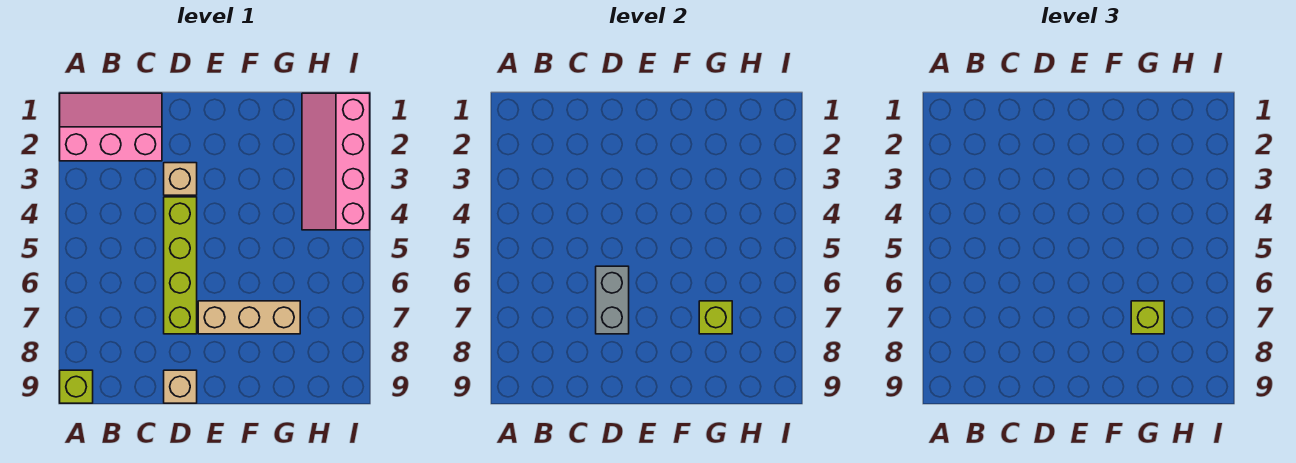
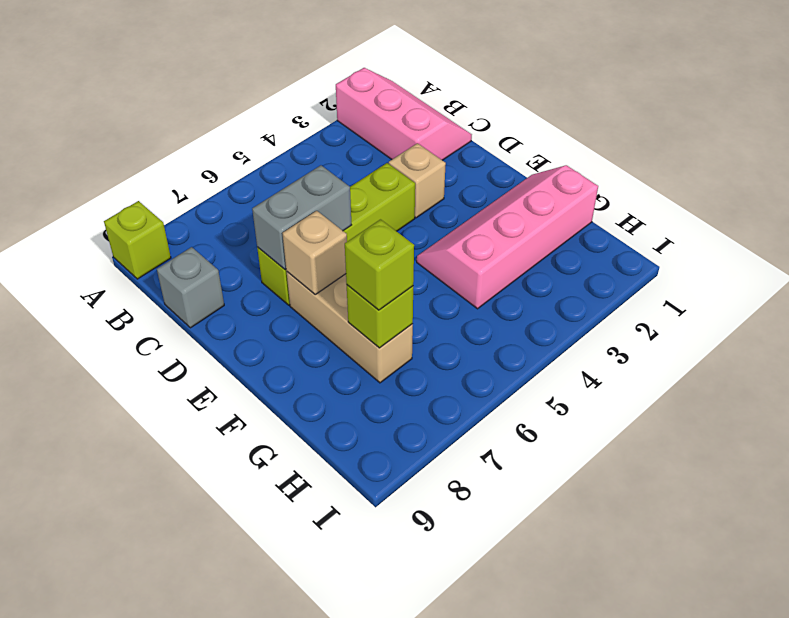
none -> grey brick C9 level 1
tan brick D9 level 1 -> tan brick E7 level 2
pink slope H1:I4 level 1 top I -> pink slope F1:G4 level 1 top G

